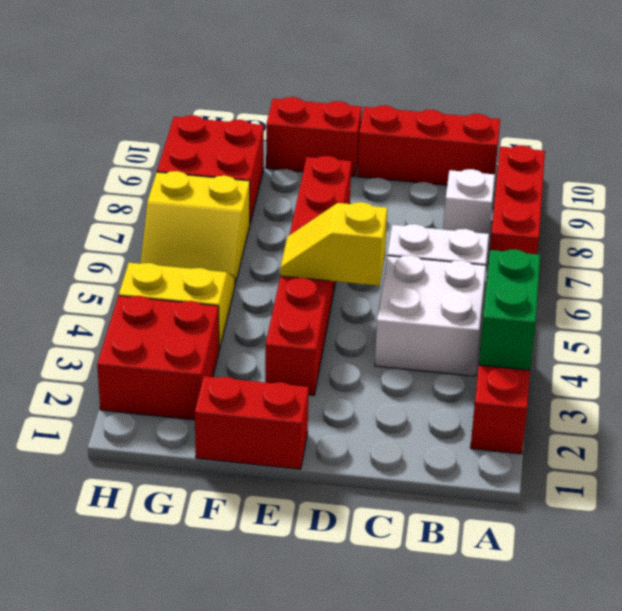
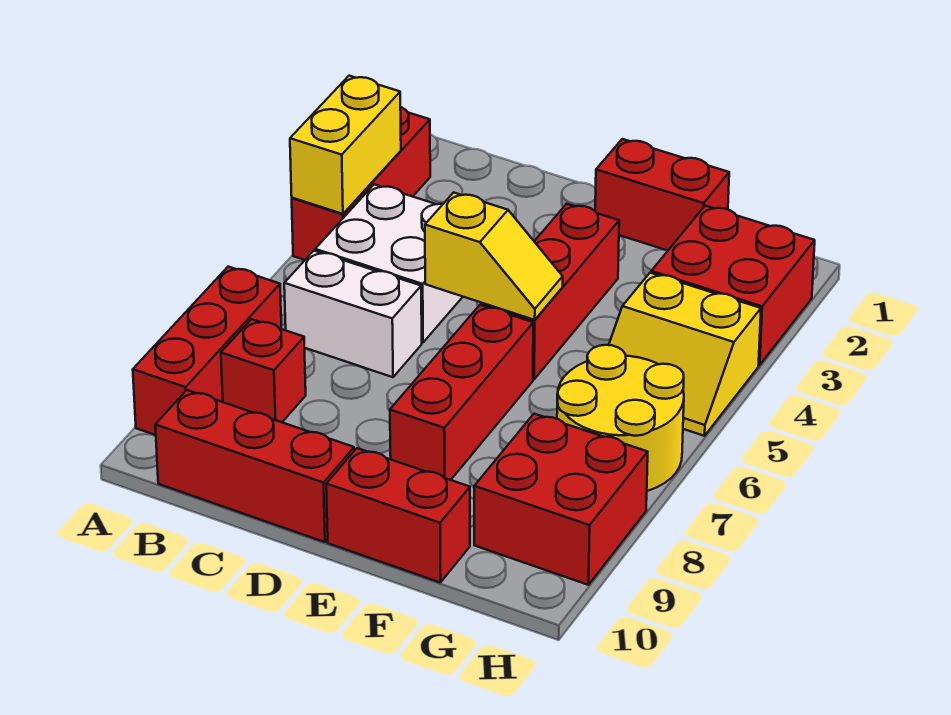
green brick A3:A4 level 2 -> yellow brick A3:A4 level 2
white brick B8 level 1 -> red brick B8 level 1
yellow slope G6:H7 level 1 top 7 -> yellow round brick G6:H7 level 1

